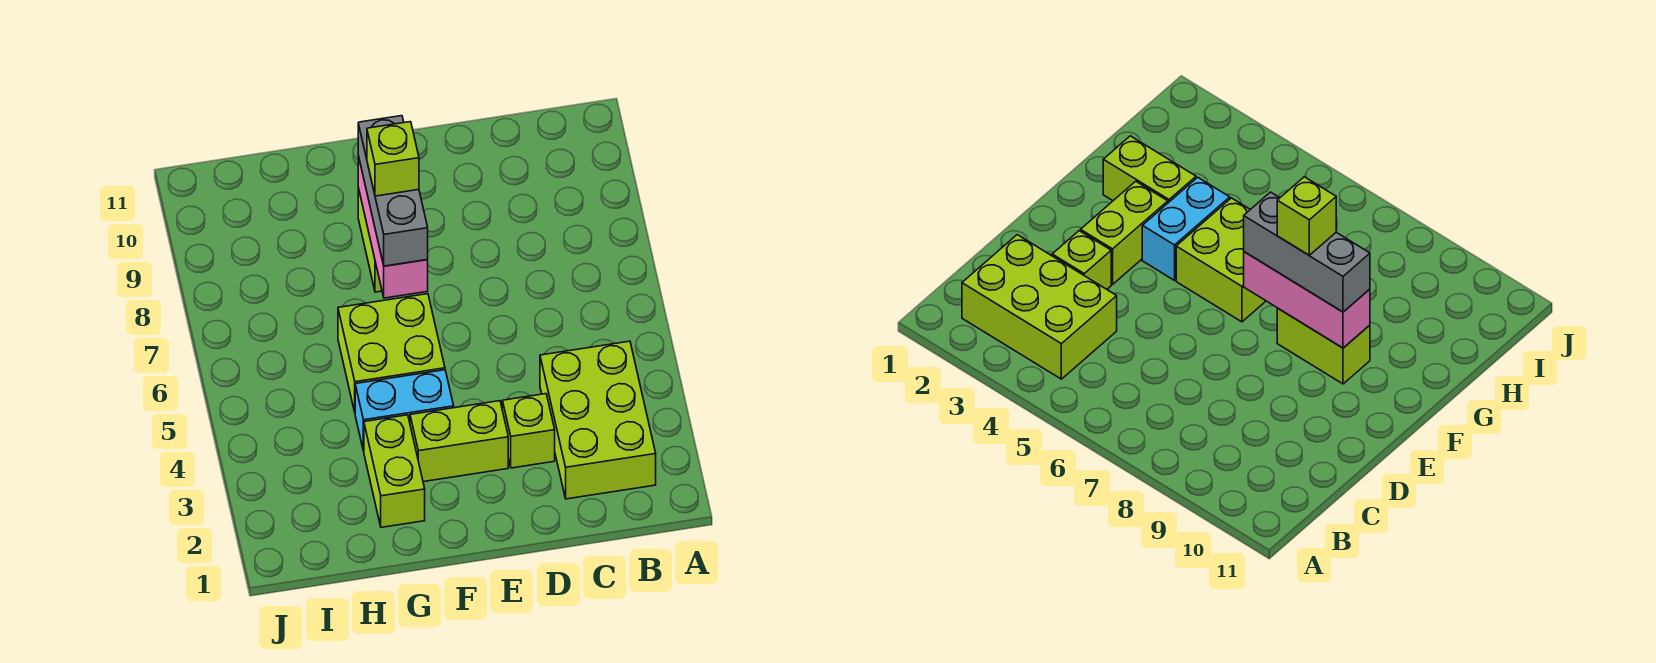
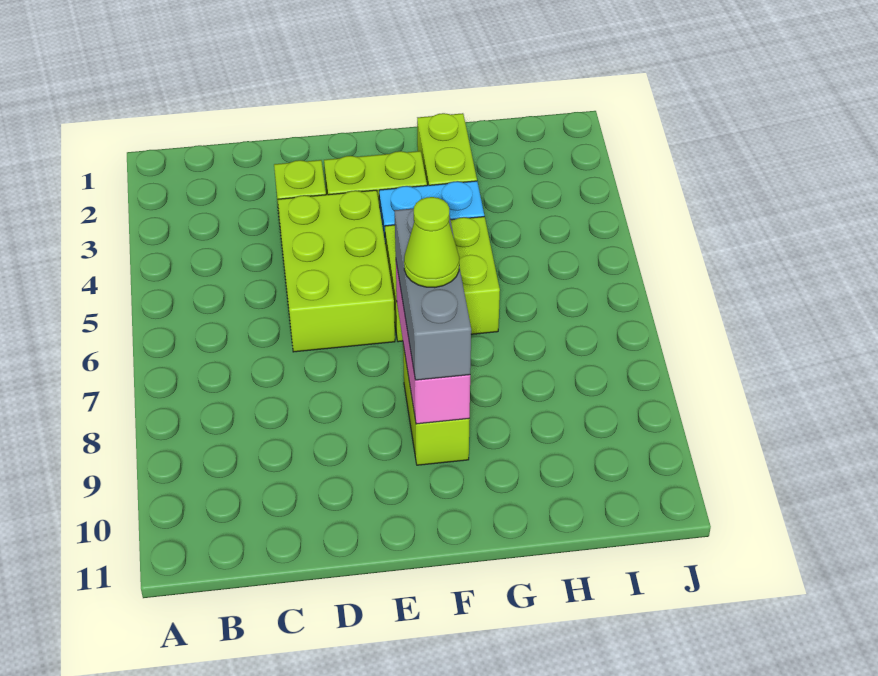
lime brick B2:C4 level 1 -> lime brick D4:E6 level 1
lime brick F8 level 4 -> lime cone F8 level 4

